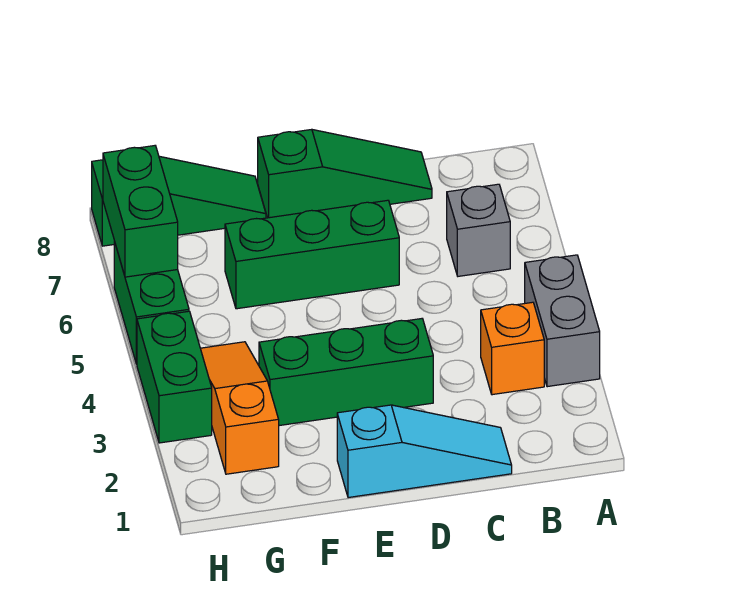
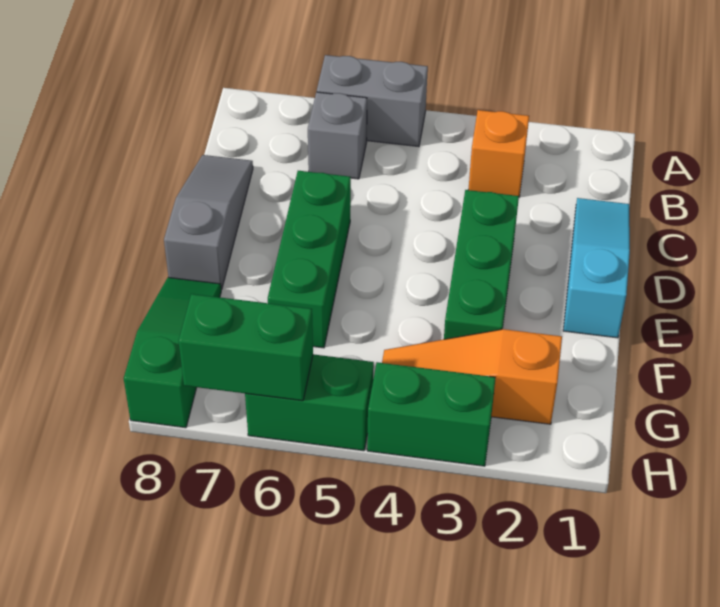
grey brick A3:A4 level 1 -> grey brick A5:A6 level 1
green slope C8:E8 level 1 top E -> grey slope C8:E8 level 1 top E

